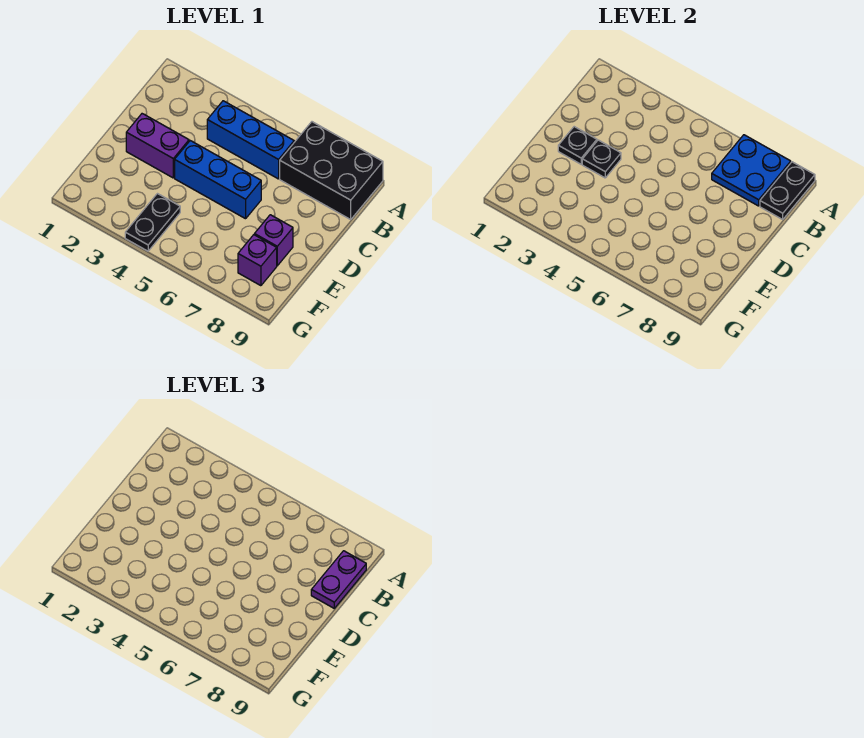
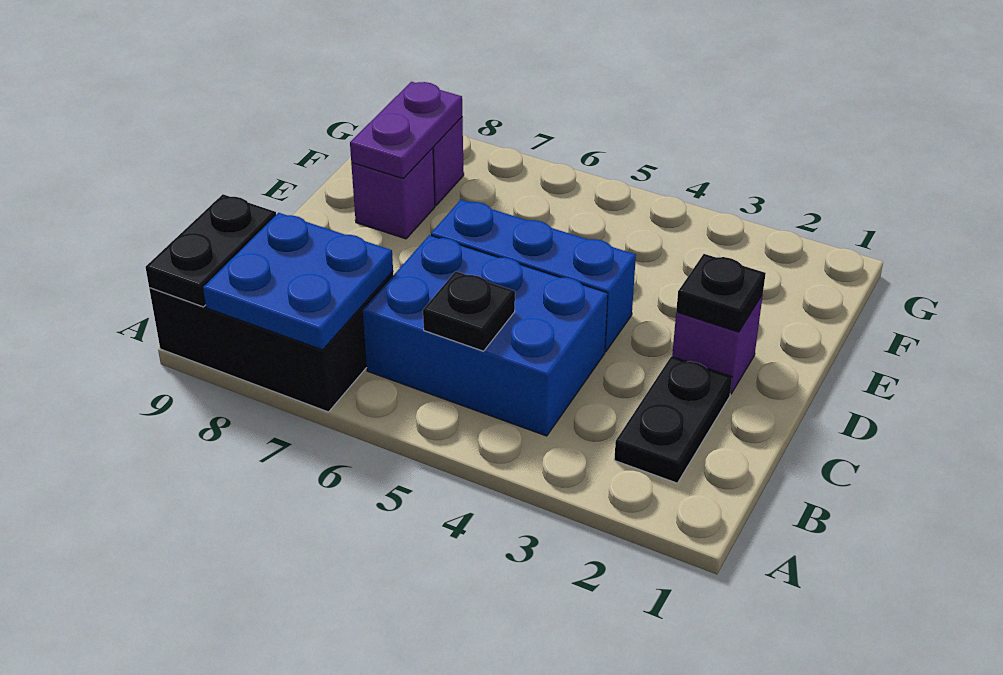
blue brick B4:B6 level 1 -> blue brick B4:C6 level 1
purple plate B9:C9 level 3 -> purple plate E8:F8 level 2
purple brick D2:D3 level 1 -> purple brick D2 level 1
black plate D3 level 2 -> black plate B5 level 2
black plate F4:G4 level 1 -> black plate B2:C2 level 1

